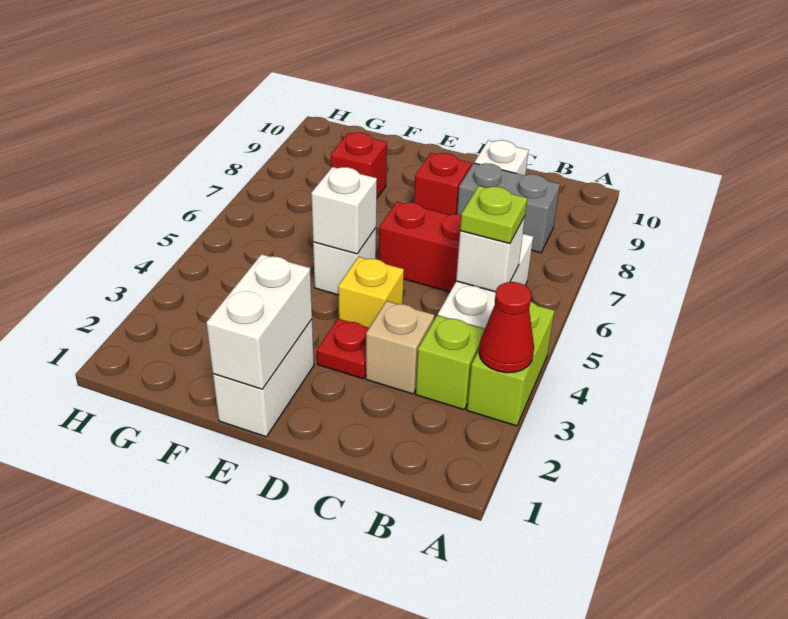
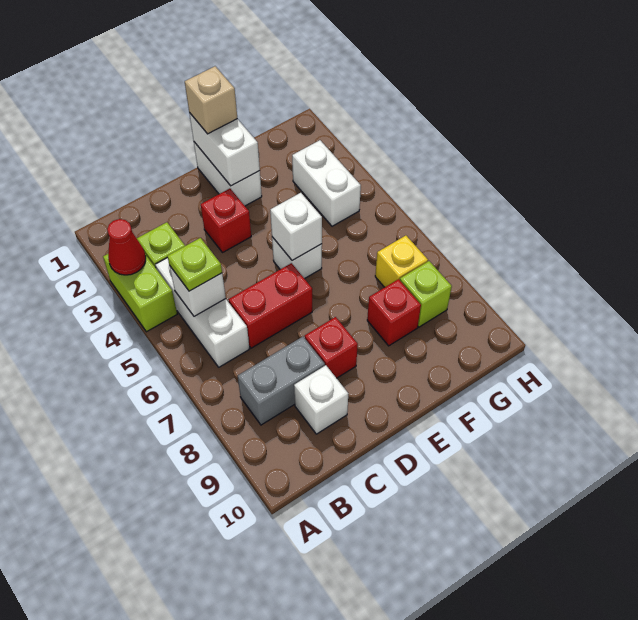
tan brick C3 level 1 -> tan brick E1 level 3
red plate D3 level 1 -> red brick D3 level 1
yellow brick D4 level 1 -> yellow brick G7 level 1
none -> white brick G3:G4 level 1
none -> lime brick G8 level 1

